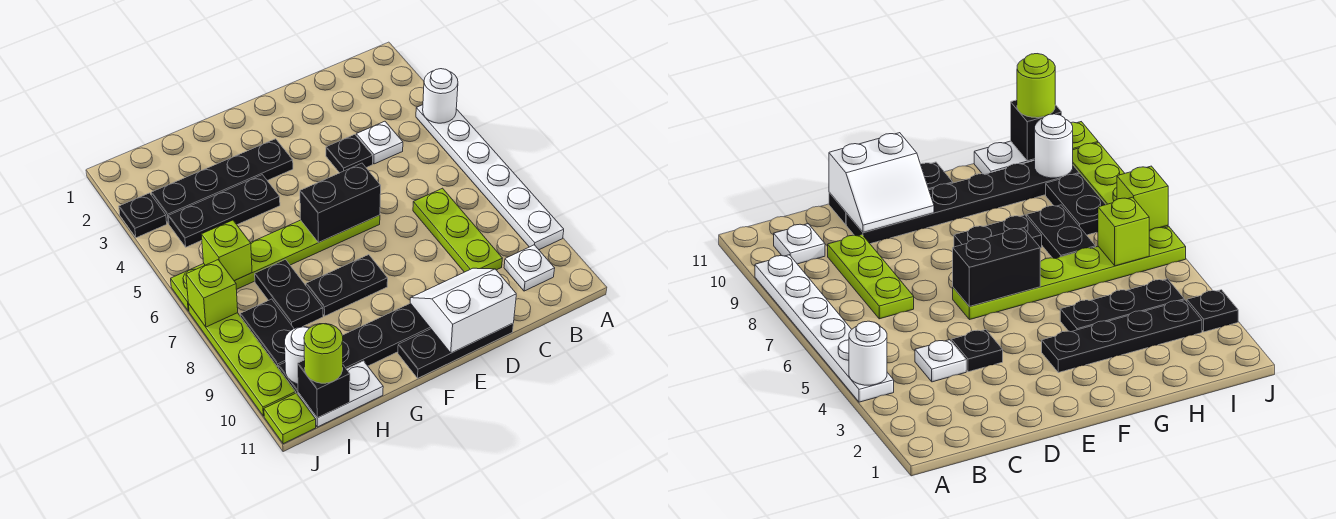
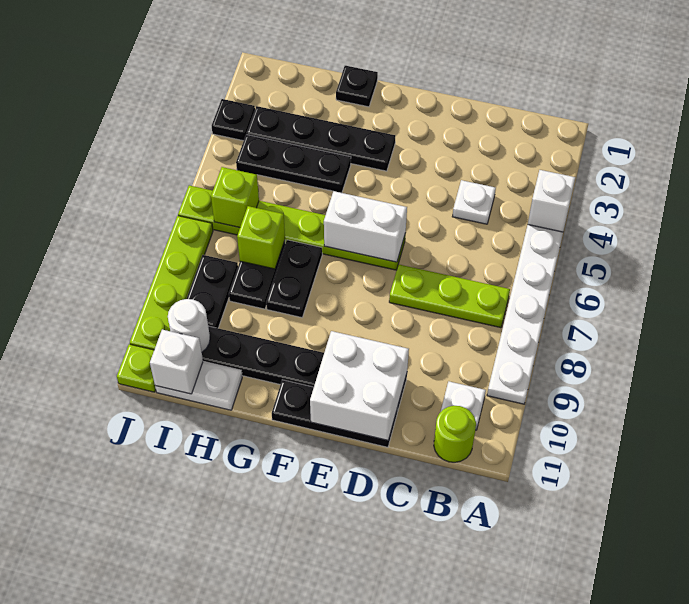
white round brick A4 level 2 -> white brick A4 level 2
lime plate C7:C9 level 1 -> lime plate B7:D7 level 1
black plate D4 level 1 -> black plate G1 level 1
white slope D10:E11 level 2 top 11 -> white brick D10:E11 level 2
black brick E6:F6 level 2 -> white brick E6:F6 level 2
black plate F8:G8 level 1 -> black plate G7:G8 level 1
black brick I11 level 2 -> white brick I11 level 2
lime round brick I11 level 3 -> lime round brick B11 level 1
lime brick J7 level 2 -> lime brick H7 level 2

